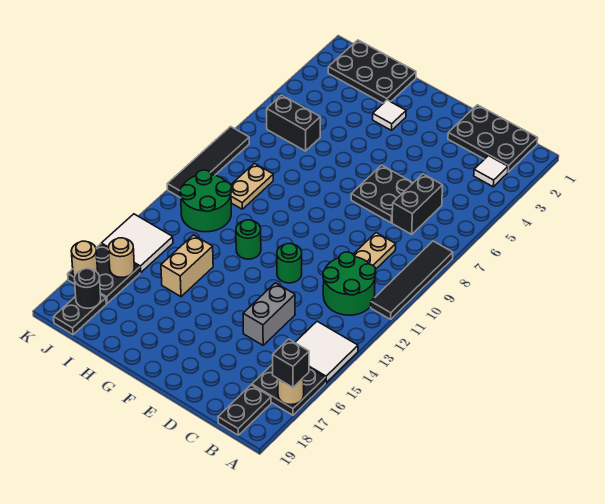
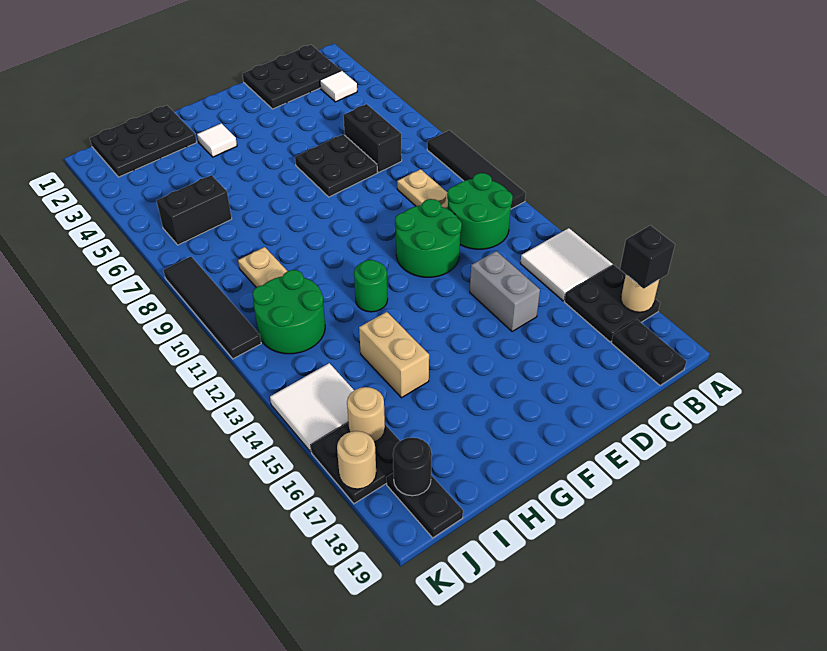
green round brick E12 level 1 -> green round brick D11:E12 level 1

